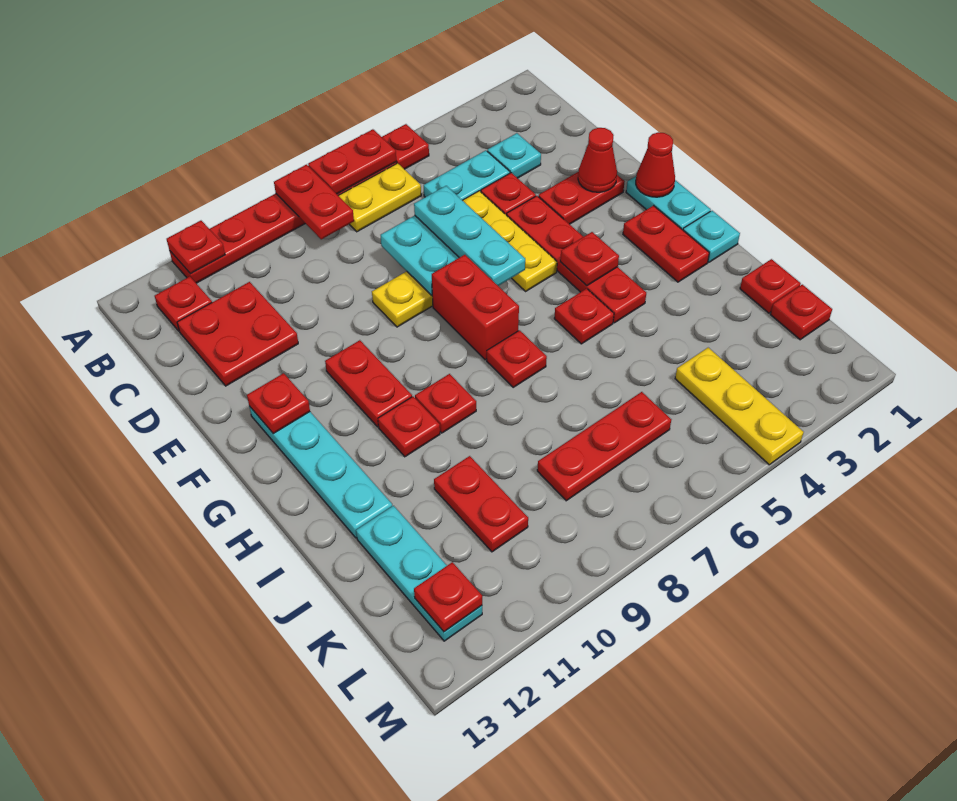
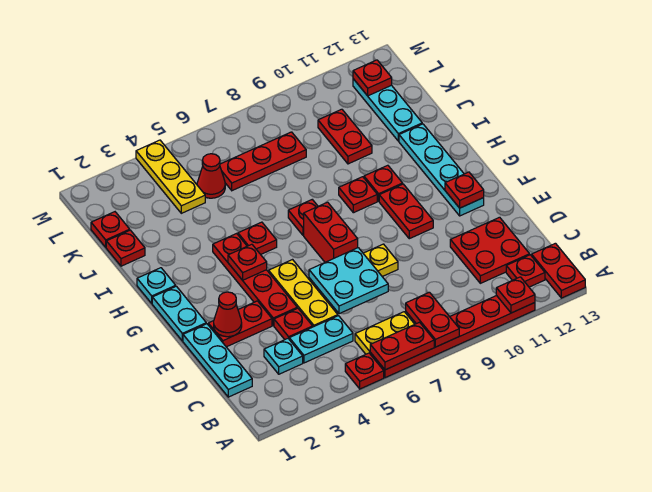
cyan plate D6:F6 level 3 -> cyan plate C1:E1 level 1
red cone F1 level 2 -> red cone K5 level 1
red plate G2:H2 level 1 -> red plate A13:B13 level 1

